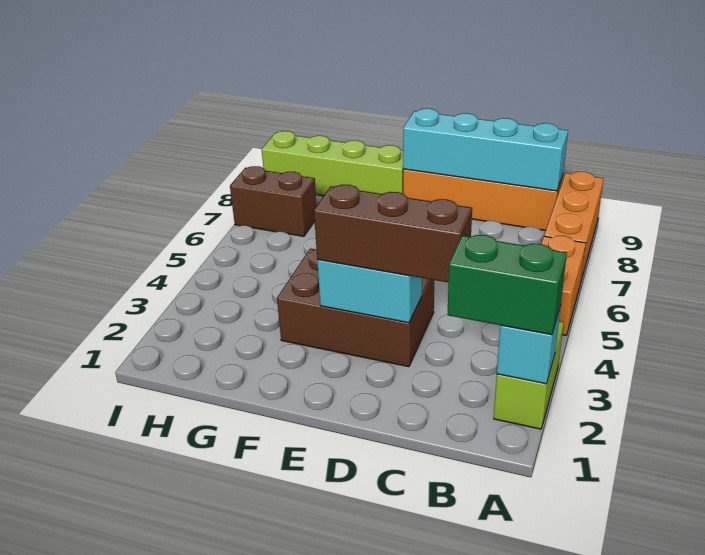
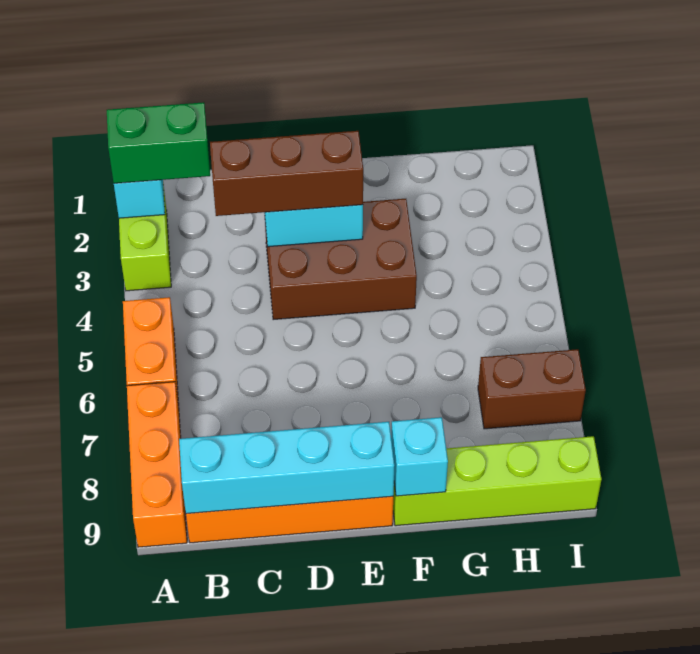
none -> cyan brick F9 level 2

